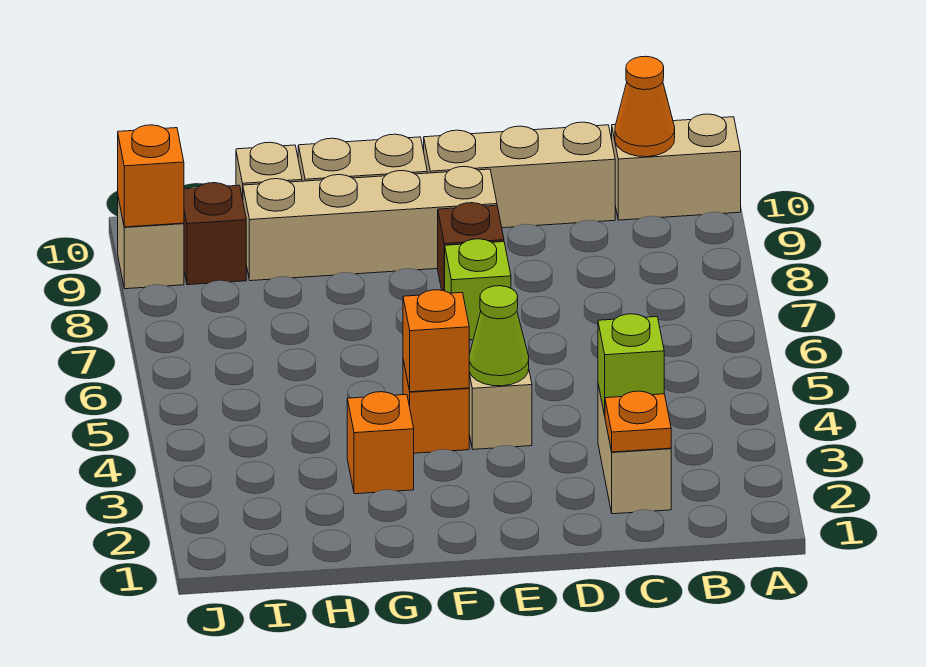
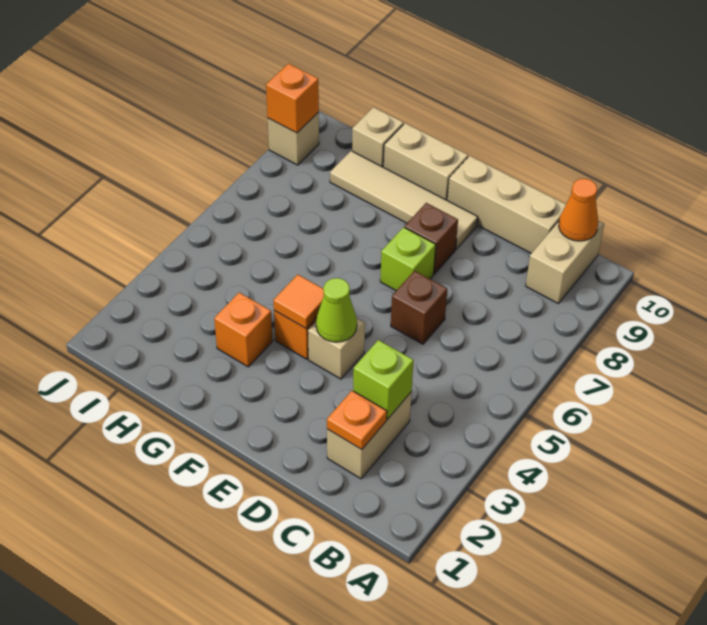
tan brick A10:B10 level 1 -> tan brick B9:B10 level 1
tan brick E9:H9 level 1 -> tan tile E9:H9 level 1
orange brick F4 level 2 -> orange tile F4 level 2
brown brick I9 level 1 -> brown brick D6 level 1

